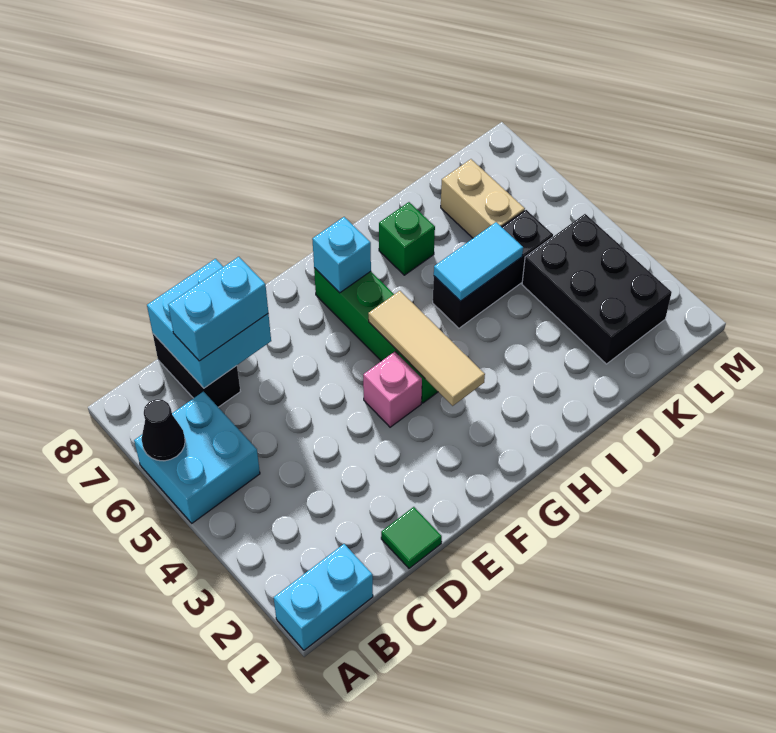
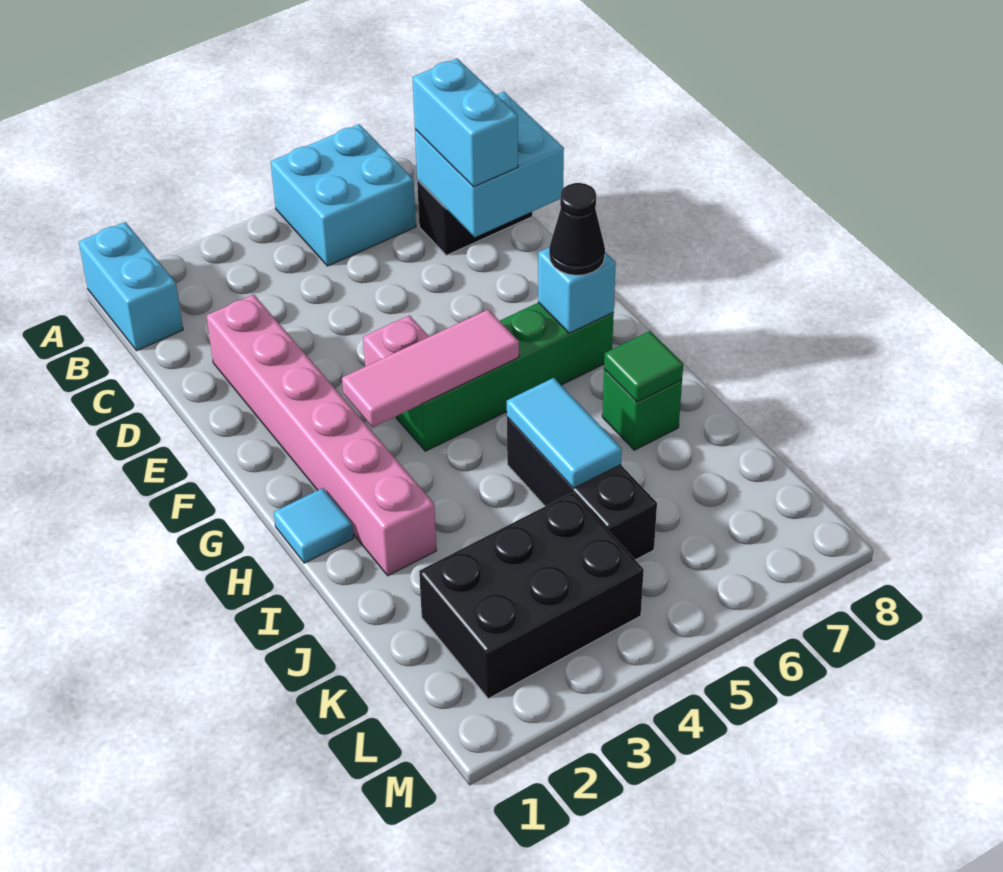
black cone A6 level 2 -> black cone G7 level 3
green tile D1 level 1 -> green tile I7 level 2
none -> pink brick D2:I2 level 1
tan tile G3:G5 level 2 -> pink tile G3:G5 level 2
none -> cyan tile H1 level 1
tan brick K6:K7 level 1 -> none

